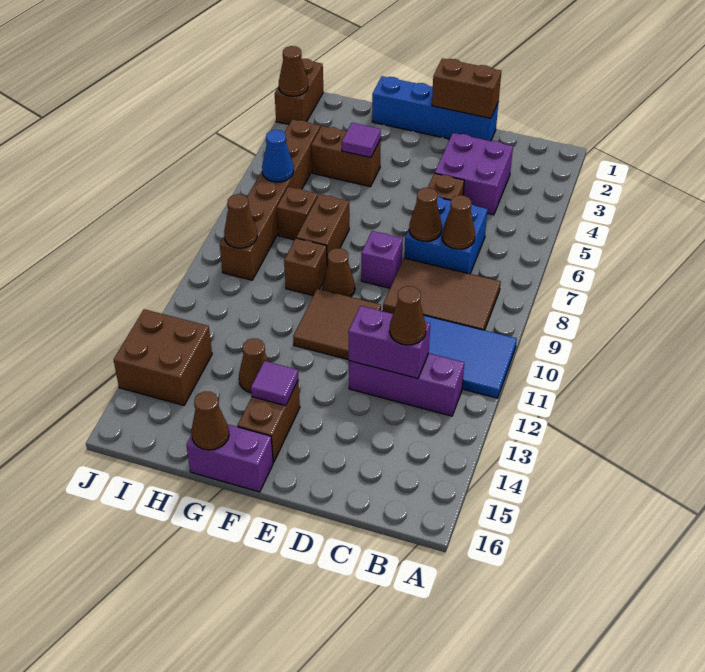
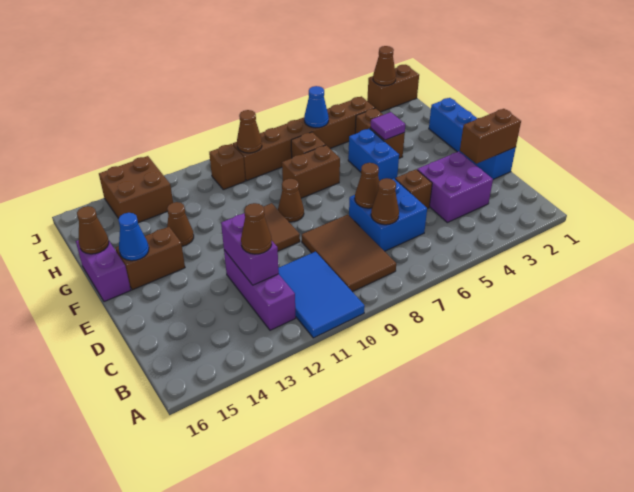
brown brick D1:E1 level 2 -> brown brick D1:D2 level 2
purple brick E8 level 1 -> none
none -> blue brick F5:G5 level 1
purple tile F14 level 2 -> none
none -> blue cone F15 level 2
brown brick G9 level 1 -> brown brick I10 level 1

